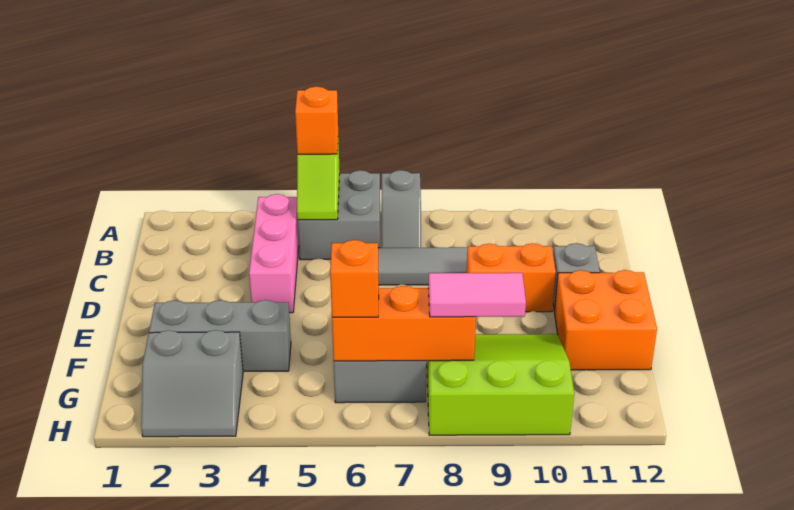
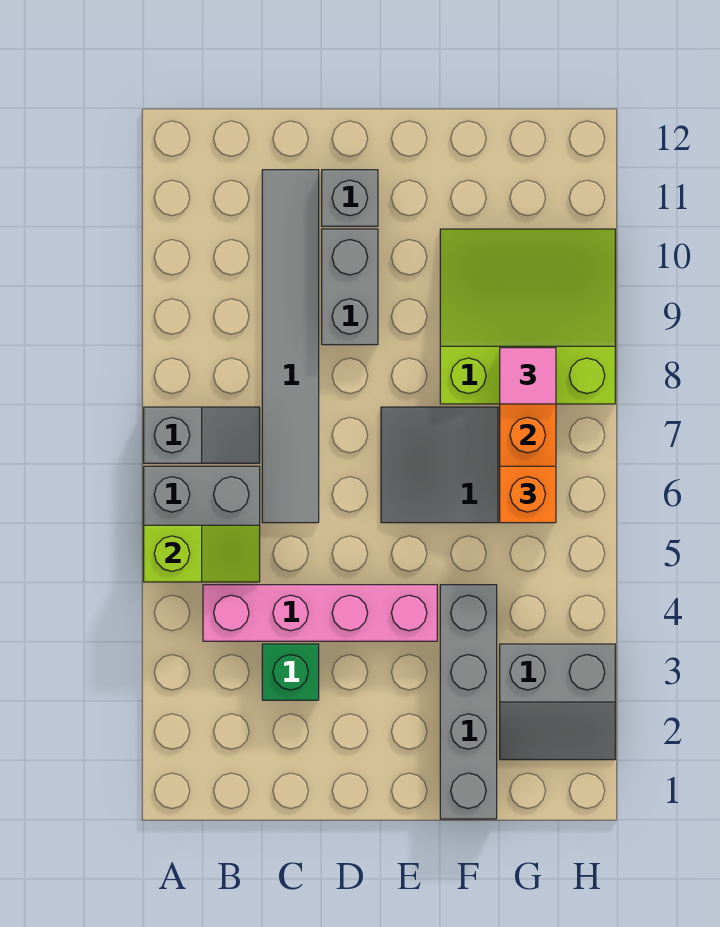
orange brick A5 level 3 -> none
pink brick B4:D4 level 1 -> pink brick B4:E4 level 1
none -> green brick C3 level 1
orange brick D9:D10 level 1 -> grey brick D9:D10 level 1
orange brick E11:F12 level 1 -> none
grey brick F2:F4 level 1 -> grey brick F1:F4 level 1
lime slope F8:H10 level 1 top H -> lime slope F8:H10 level 1 top 8
grey slope G2:H3 level 1 top G -> grey slope G2:H3 level 1 top 3
pink tile G8:G9 level 3 -> pink tile G8 level 3

